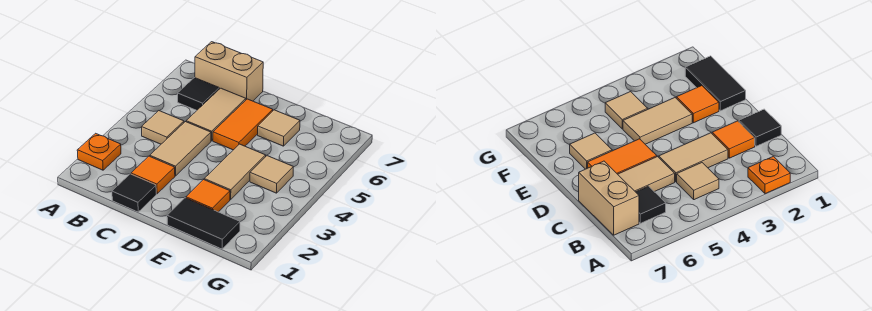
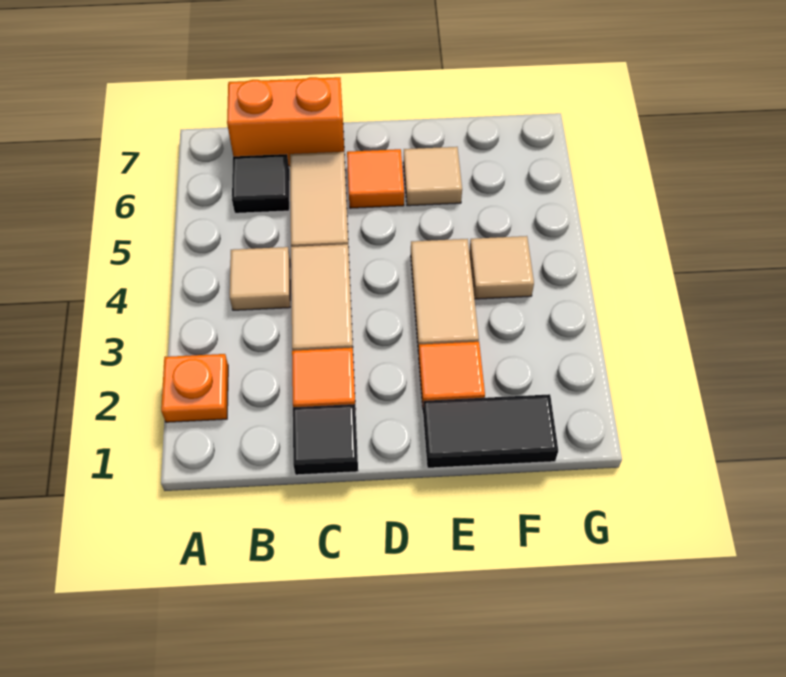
tan brick B7:C7 level 1 -> orange brick B7:C7 level 1
orange tile D5:D6 level 1 -> orange tile D6 level 1

